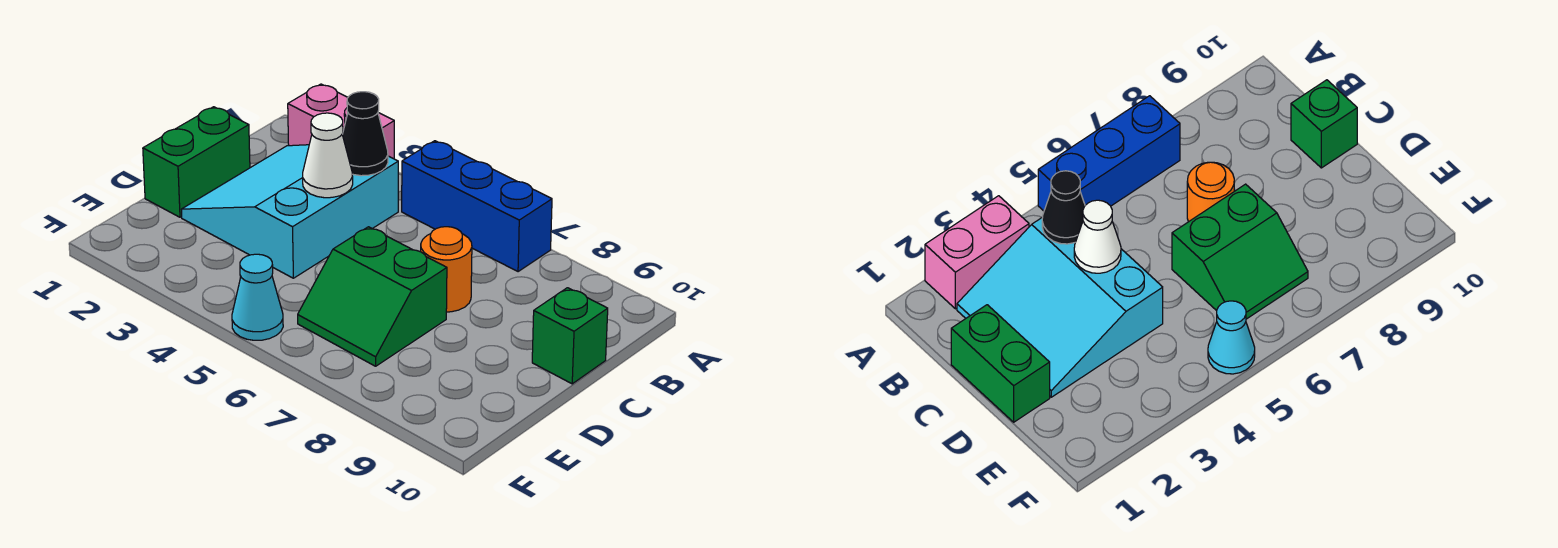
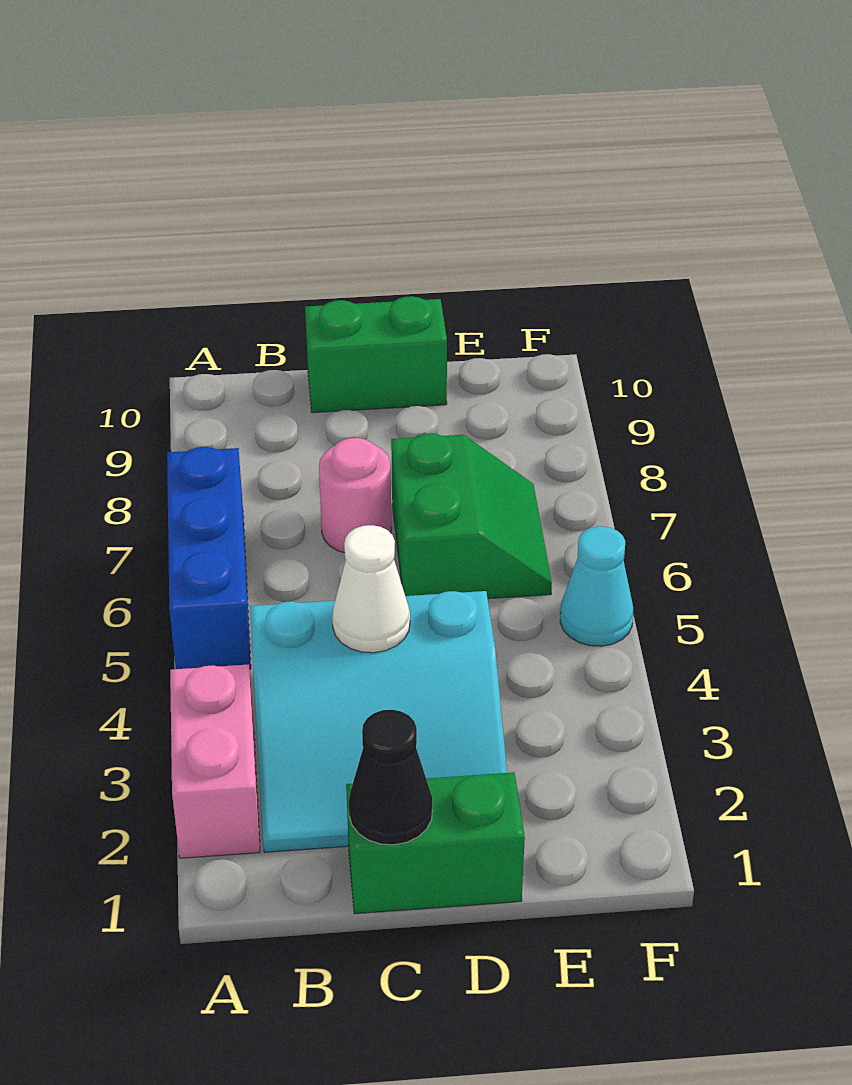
black cone B4 level 2 -> black cone C1 level 2
orange round brick C7 level 1 -> pink round brick C7 level 1
green brick C10 level 1 -> green brick C10:D10 level 1

